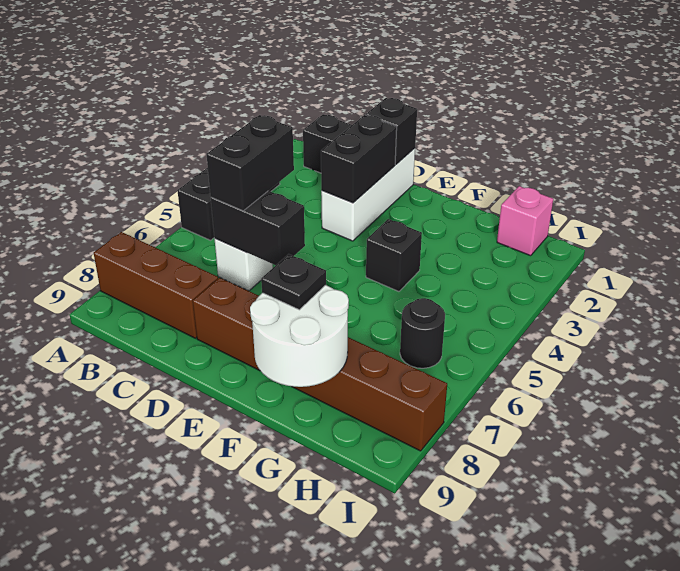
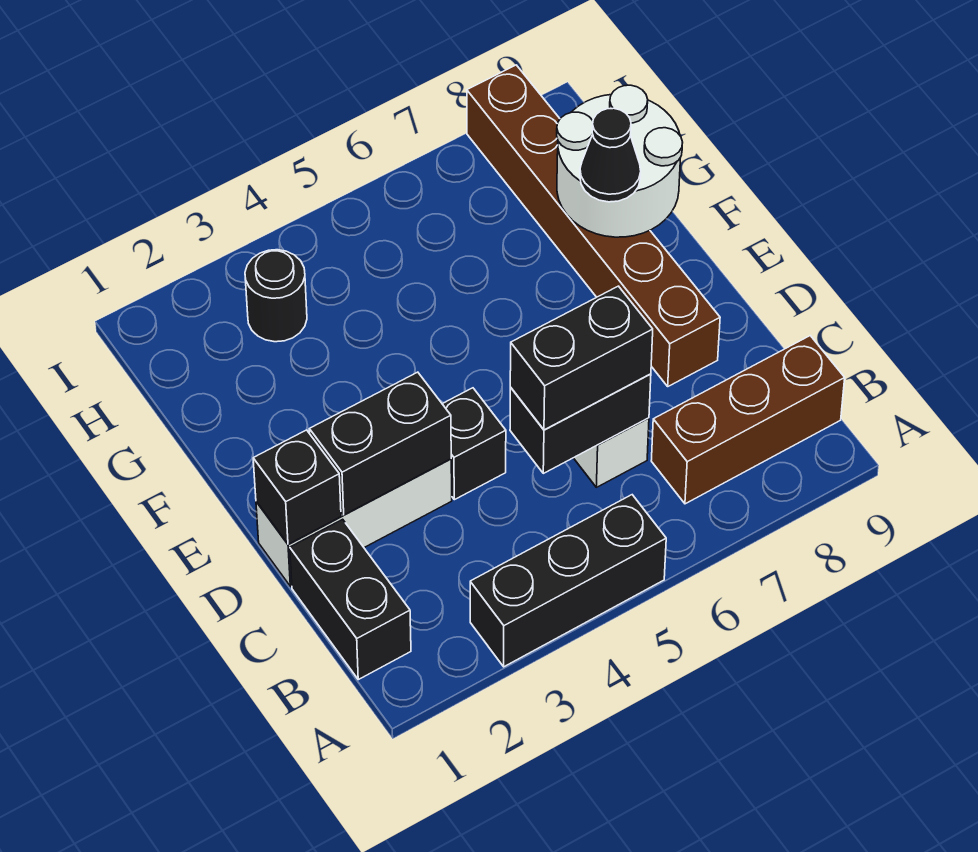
brown brick A8:C8 level 1 -> brown brick B7:B9 level 1
black brick C6:D6 level 2 -> black brick C5:C6 level 2
black brick F4 level 1 -> black brick D4 level 1
black plate F8 level 3 -> black cone F8 level 3
pink brick H1 level 1 -> none
black round brick H6 level 1 -> black round brick H3 level 1

